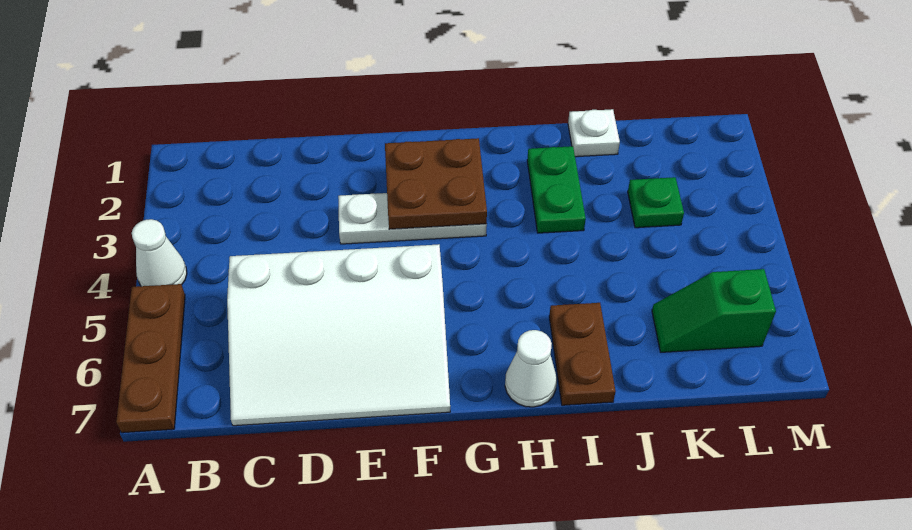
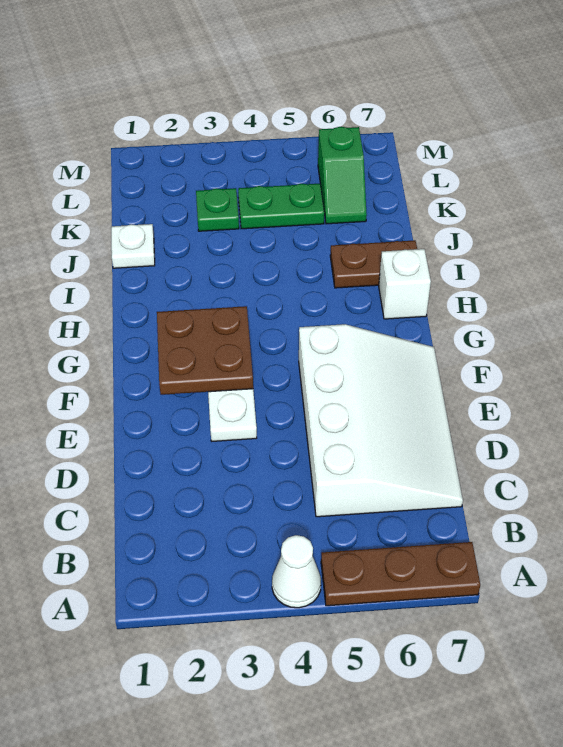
white cone H7 level 1 -> white brick H7 level 1
green plate I2:I3 level 1 -> green plate K4:K5 level 1

